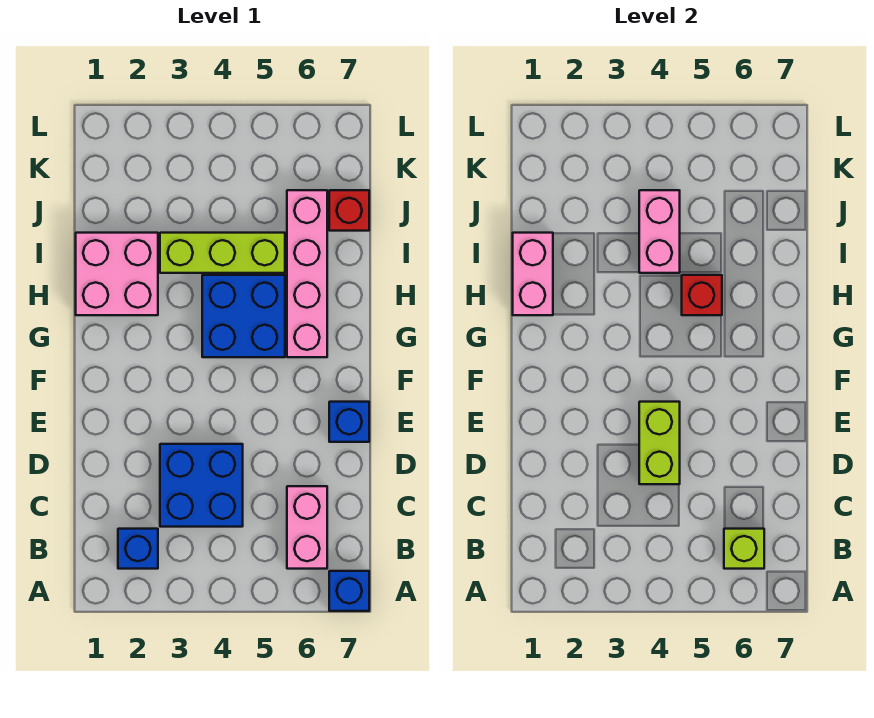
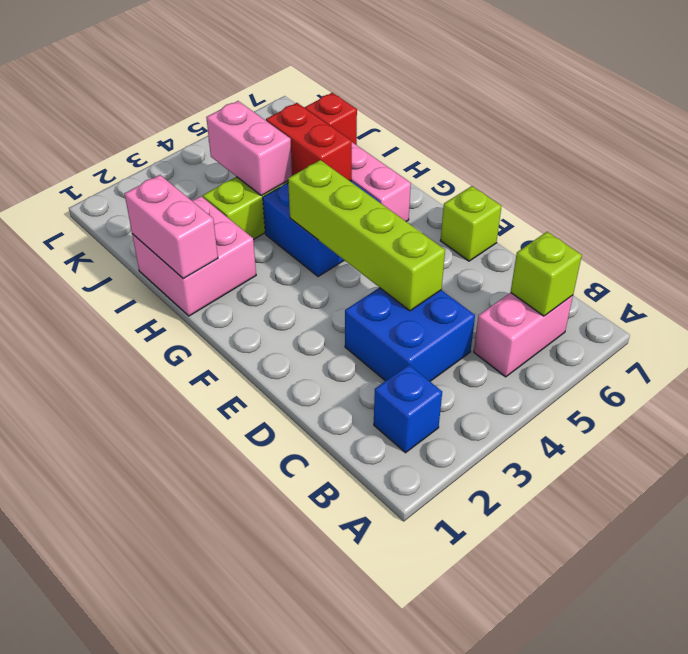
blue brick A7 level 1 -> none
pink brick B6:C6 level 1 -> pink brick B5:B6 level 1
lime brick D4:E4 level 2 -> lime brick D4:G4 level 2
blue brick E7 level 1 -> lime brick E7 level 1
red brick H5 level 2 -> red brick H5:I5 level 2

